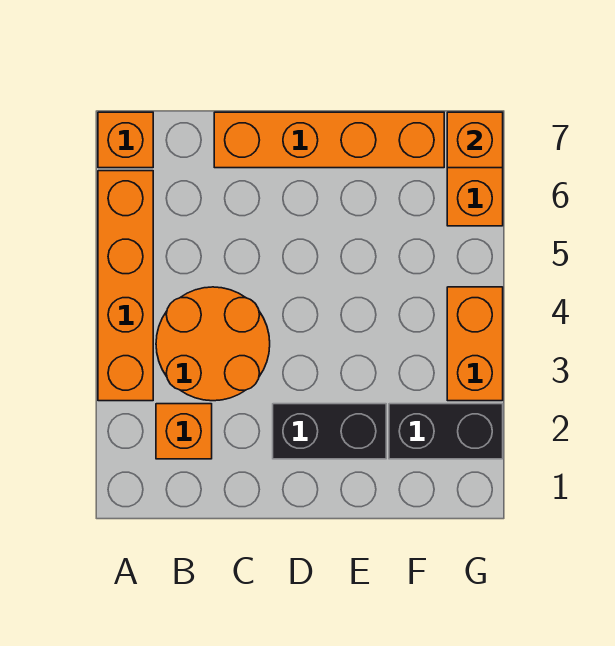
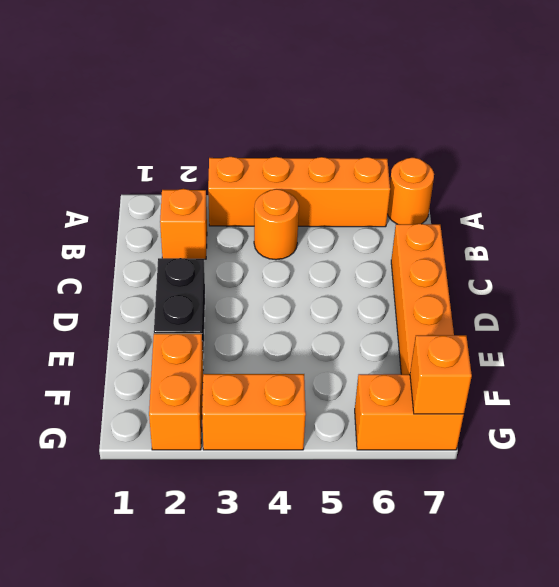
orange brick A7 level 1 -> orange round brick A7 level 1
orange round brick B3:C4 level 1 -> orange round brick B4 level 1
black brick F2:G2 level 1 -> orange brick F2:G2 level 1

